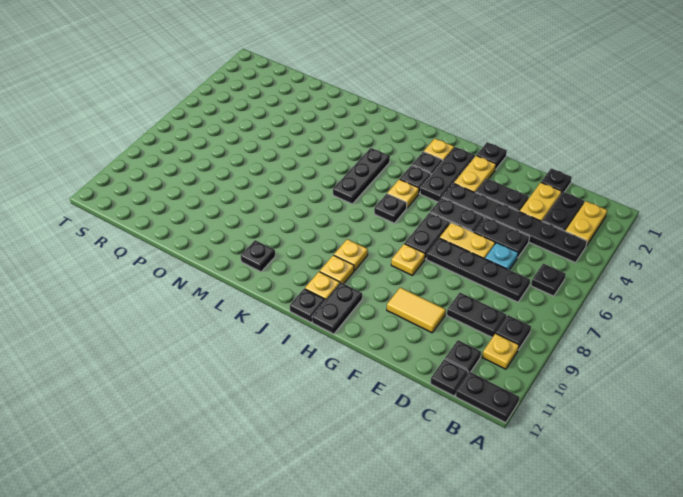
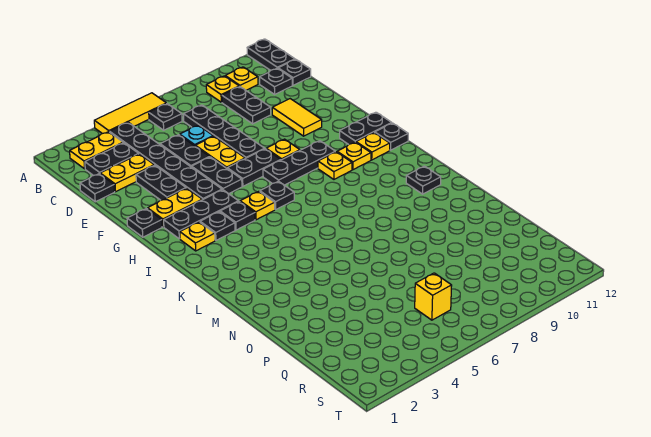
none -> yellow tile A4:A6 level 1
black plate B9 level 1 -> yellow plate B9 level 1
black plate K4:K6 level 1 -> black plate H7:H9 level 1
none -> yellow brick R6 level 1

